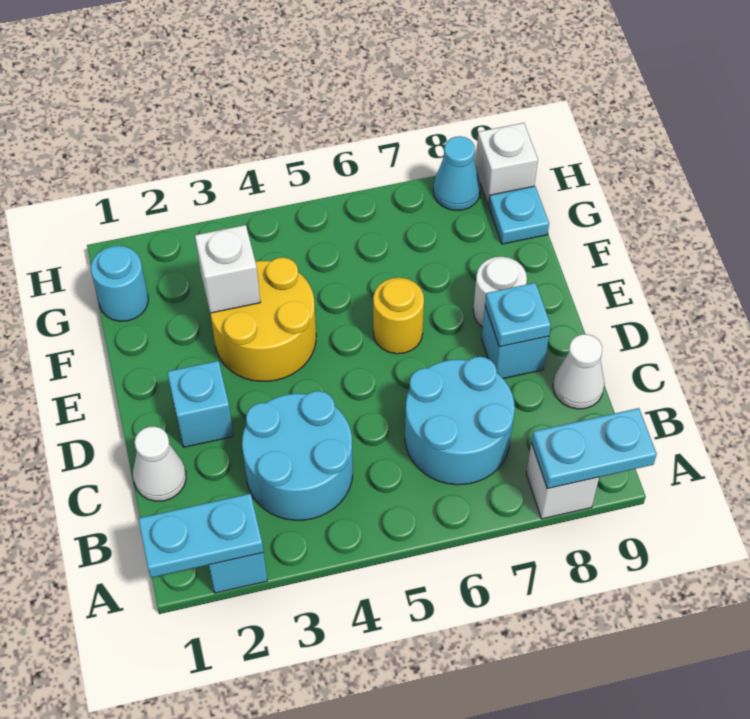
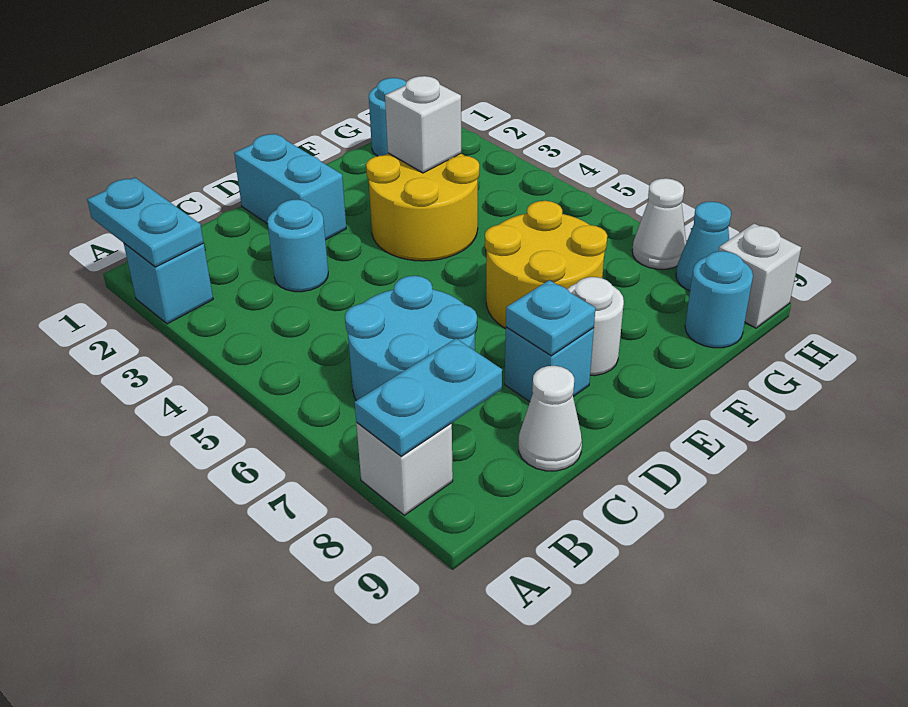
cyan plate A8:A9 level 2 -> cyan plate A8:B8 level 2
cyan round brick B3:C4 level 1 -> cyan round brick C3 level 1
white cone C1 level 1 -> white cone H7 level 1
cyan brick D2 level 1 -> cyan brick D1:D2 level 1
yellow round brick E6 level 1 -> yellow round brick E6:F7 level 1
cyan plate G9 level 1 -> cyan round brick G9 level 1

